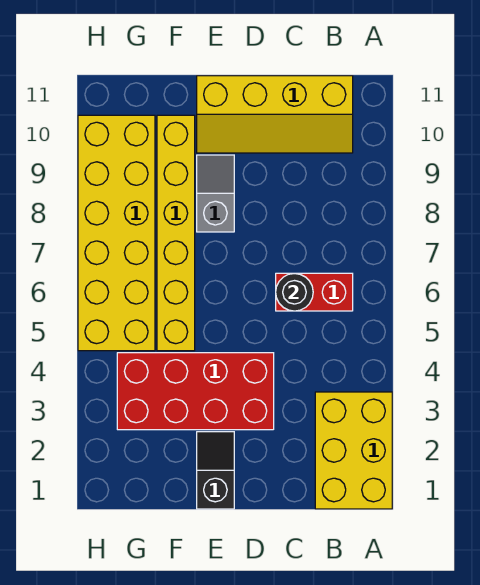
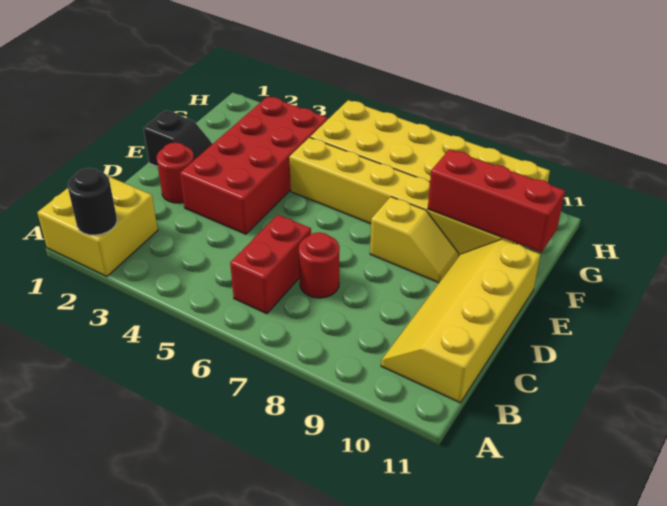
yellow brick A1:B3 level 1 -> yellow brick A1:B2 level 1
black round brick C6 level 2 -> black round brick A2 level 2
none -> red round brick C7 level 1
none -> red round brick D2 level 1
grey slope E8:E9 level 1 top 8 -> yellow slope E8:E9 level 1 top 8
none -> red brick F9:F11 level 2

